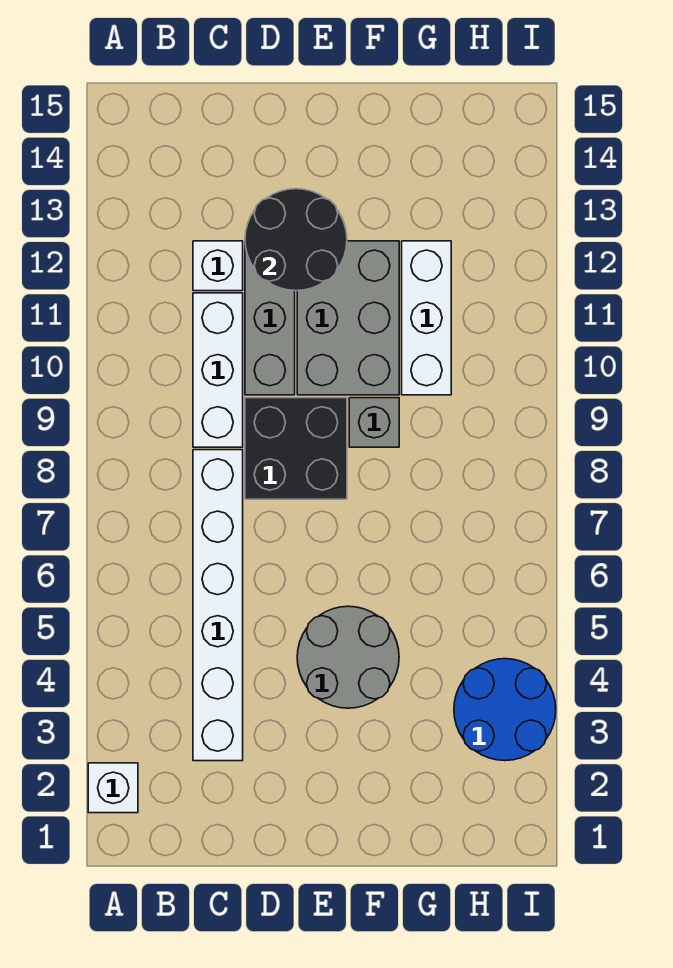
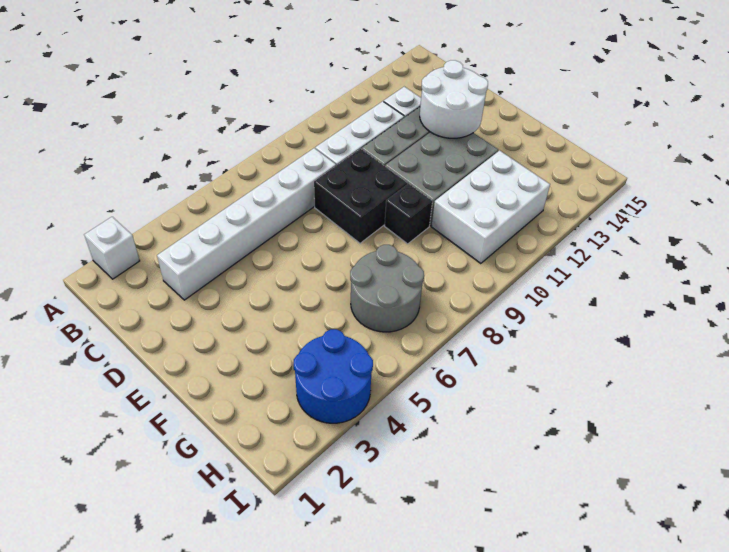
black round brick D12:E13 level 2 -> white round brick D12:E13 level 2
grey round brick E4:F5 level 1 -> grey round brick G6:H7 level 1
grey brick F9 level 1 -> black brick F9 level 1
white brick G10:G12 level 1 -> white brick G10:H12 level 1

